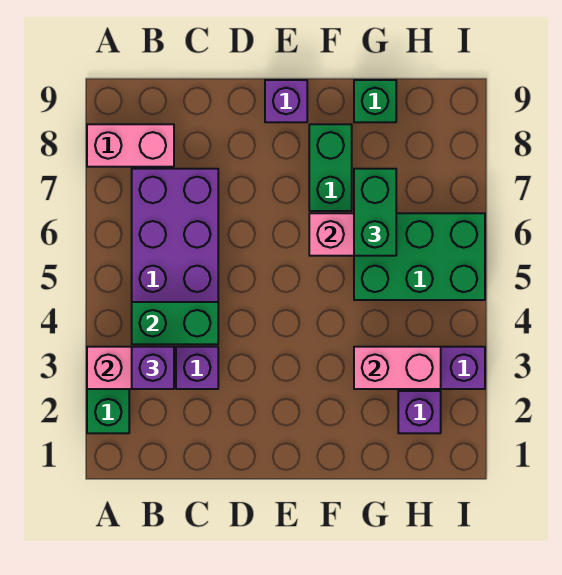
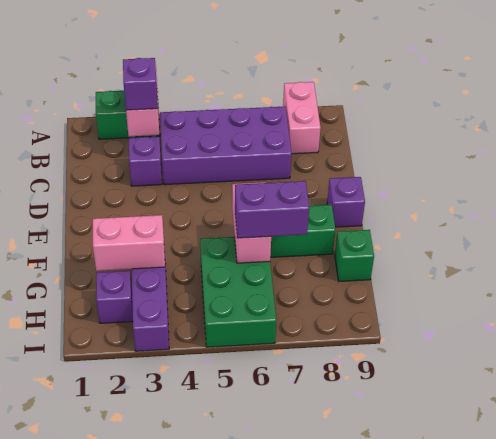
green brick B4:C4 level 2 -> none
pink brick G3:H3 level 2 -> pink brick G2:G3 level 2
green brick G6:G7 level 3 -> purple brick G6:G7 level 3

